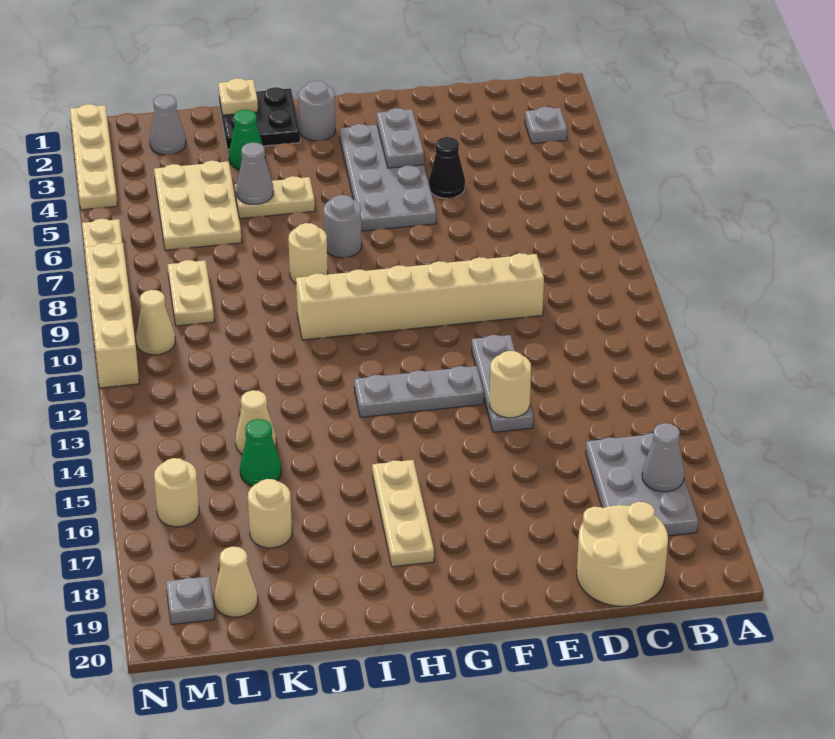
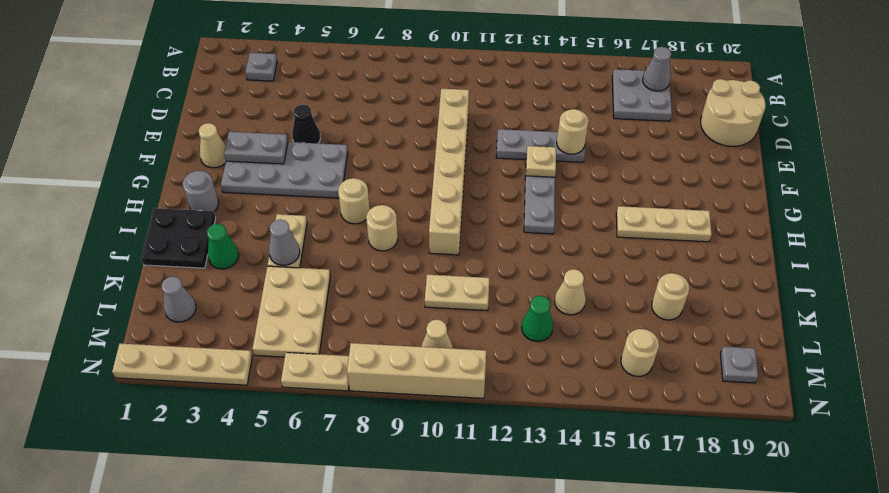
grey plate B16:C18 level 1 -> grey plate B16:C17 level 1
grey round brick H7 level 1 -> tan round brick H7 level 1
tan plate J1 level 2 -> tan plate F13 level 2
tan plate K4:L6 level 1 -> tan plate K5:M6 level 1
green cone K15 level 1 -> green cone L13 level 1
tan plate L8:L9 level 1 -> tan plate K10:K11 level 1
tan cone L19 level 1 -> tan cone F2 level 1

